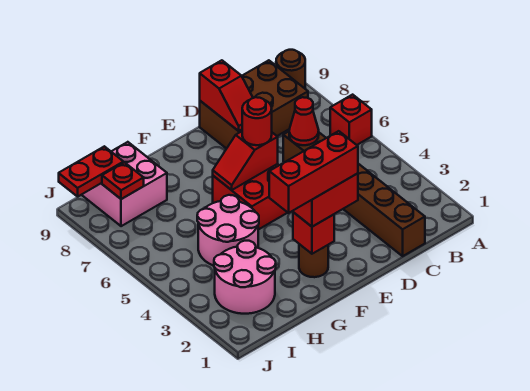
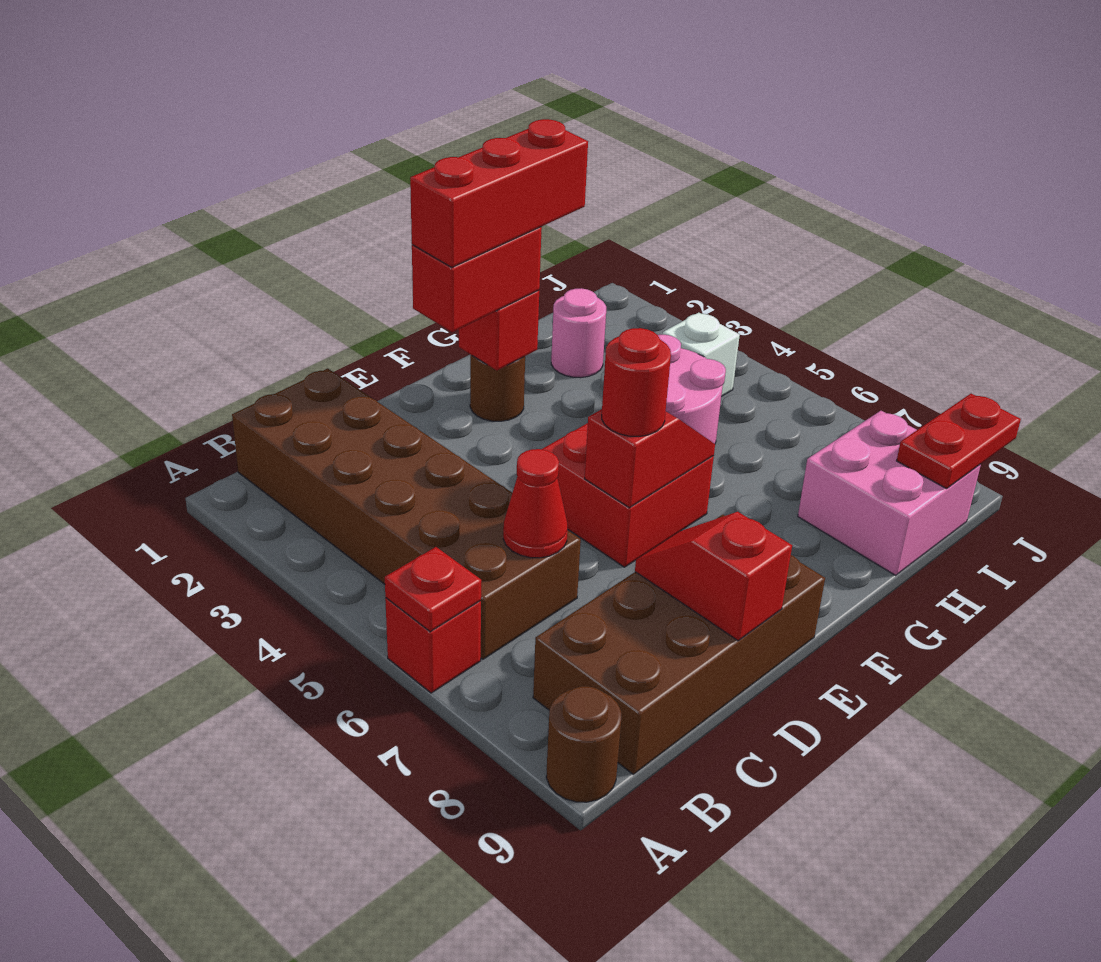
brown brick B8:D9 level 1 -> brown brick B8:E9 level 1
brown brick C1:C6 level 1 -> brown brick B1:C6 level 1
pink round brick H2:I3 level 1 -> pink round brick H2 level 1
none -> white brick I4 level 1
red plate I8 level 2 -> red plate A6 level 2

